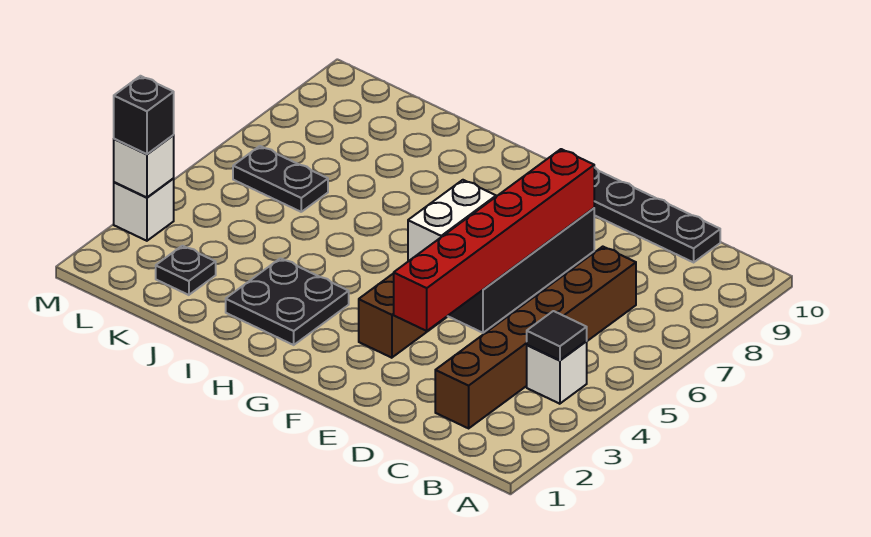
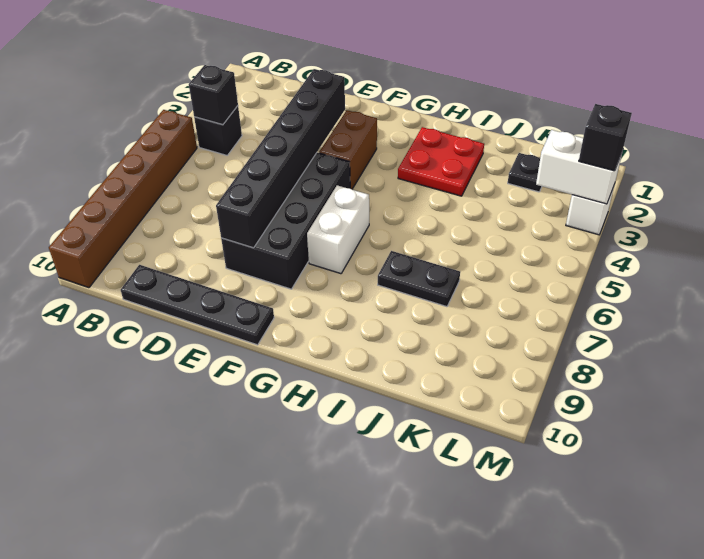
white brick B4 level 1 -> black brick B4 level 1
black tile B4 level 2 -> black brick B4 level 2
brown brick C2:C7 level 1 -> brown brick A5:A10 level 1
red brick E3:E8 level 2 -> black brick E3:E8 level 2
black plate H2:I3 level 1 -> red plate H2:I3 level 1
black plate K6:L6 level 1 -> black plate I7:J7 level 1
white brick M3 level 2 -> white brick L3:M3 level 2

